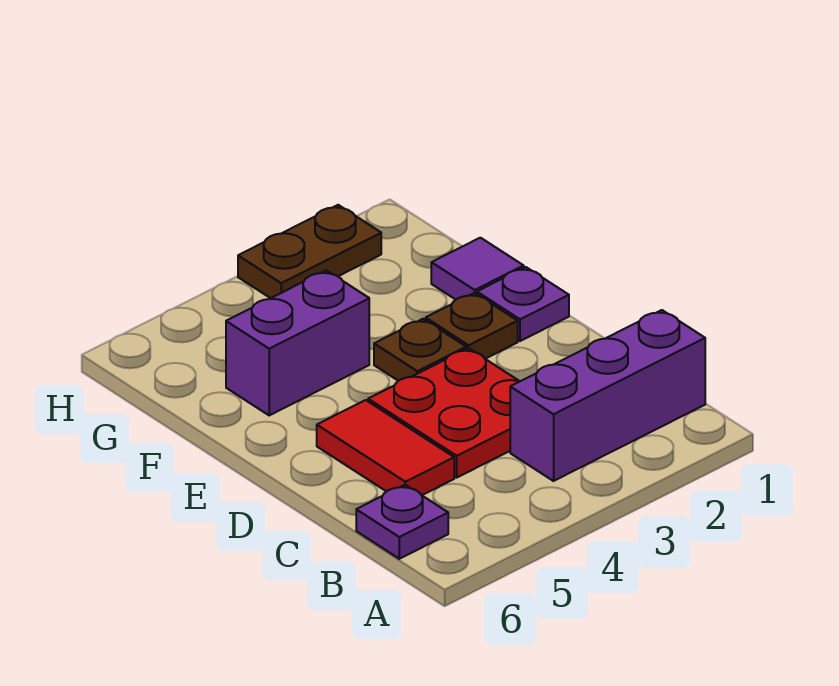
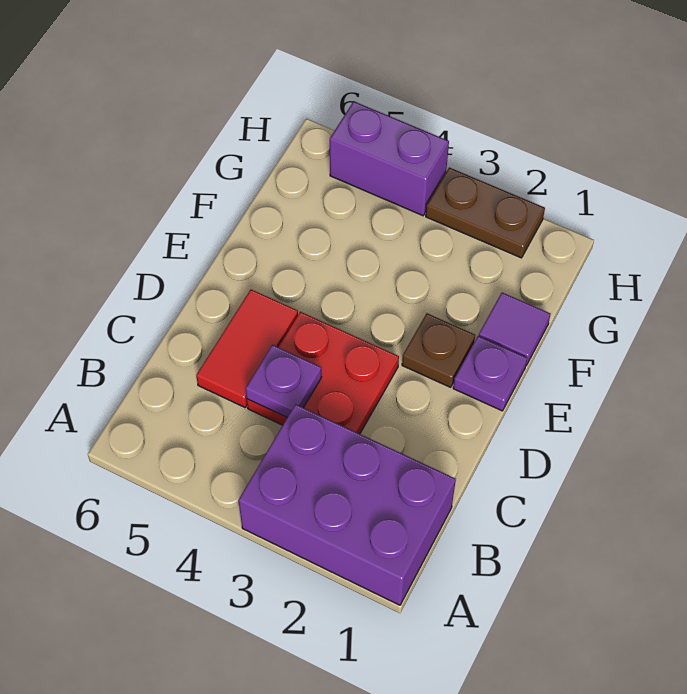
purple brick B1:B3 level 1 -> purple brick A1:B3 level 1
purple plate B6 level 1 -> purple plate C4 level 2
brown plate E3 level 1 -> none
purple brick F4:F5 level 1 -> purple brick H4:H5 level 1

